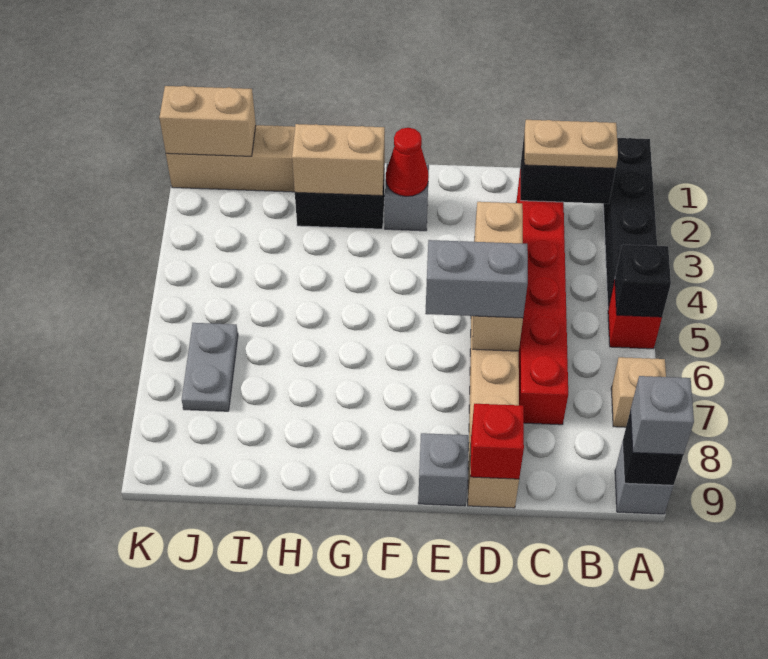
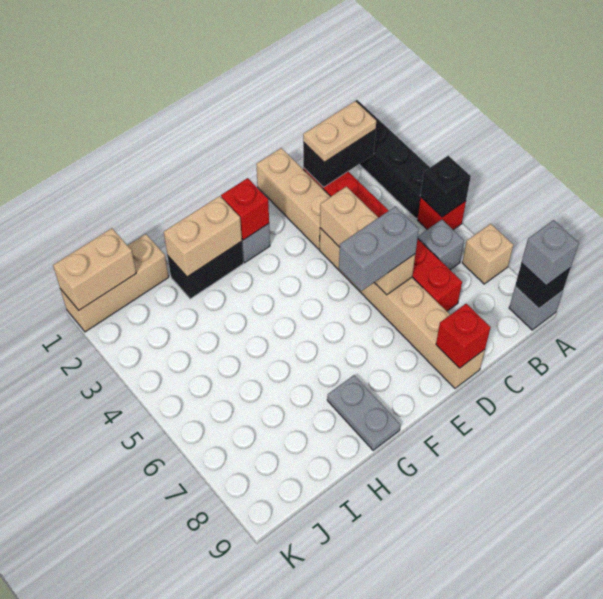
none -> tan brick D1:D3 level 1
grey brick E9 level 1 -> grey brick B6 level 1
red cone F2 level 2 -> red brick F2 level 2
grey plate J6:J7 level 1 -> grey plate G8:G9 level 1

